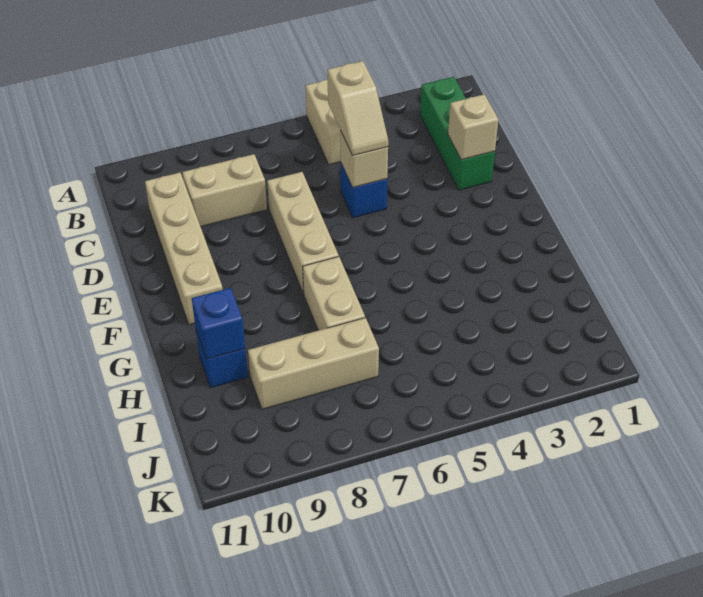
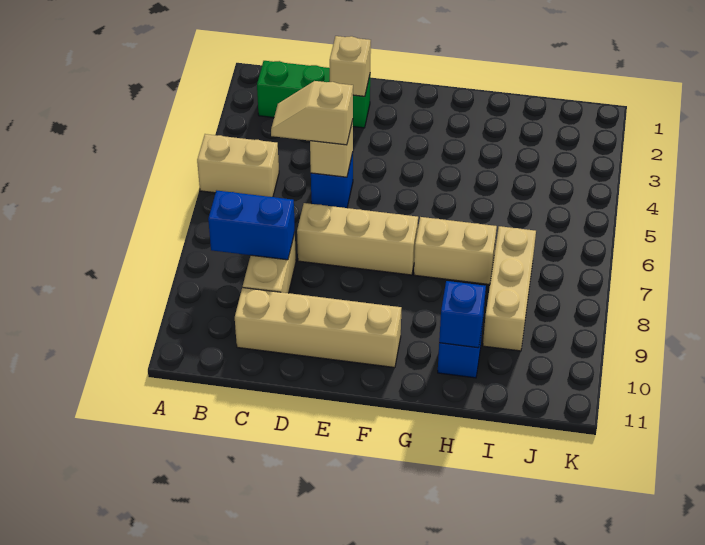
none -> blue brick B8:C8 level 2
tan slope C5:D5 level 3 top C -> tan slope C5:D5 level 3 top D

